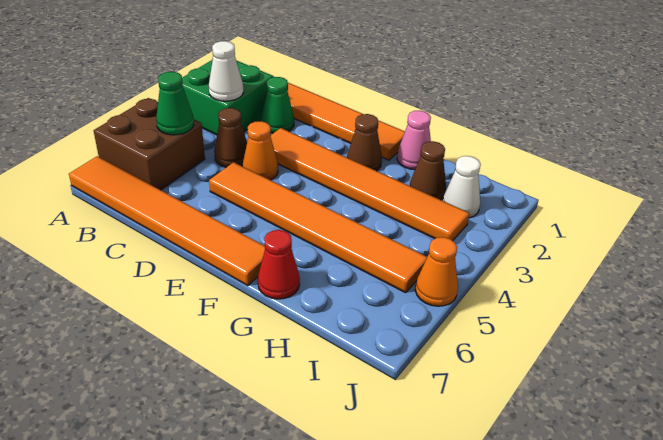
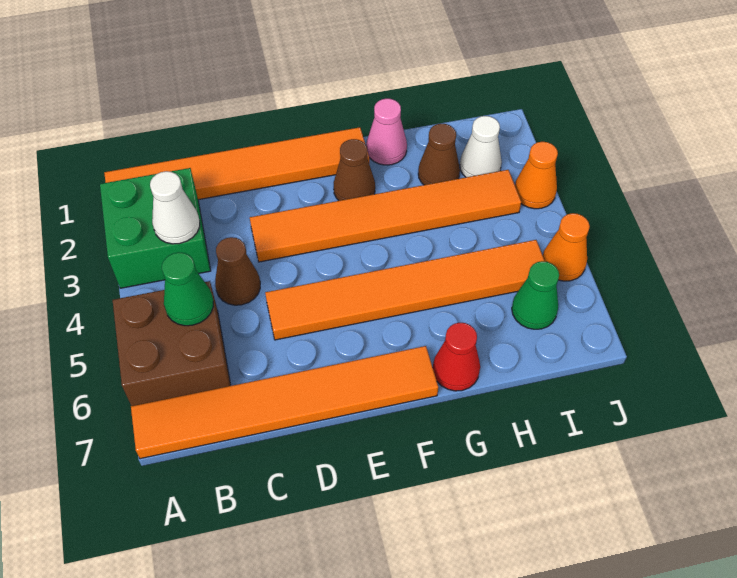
green cone C2 level 1 -> green cone I6 level 1
orange cone D4 level 1 -> orange cone J3 level 1

